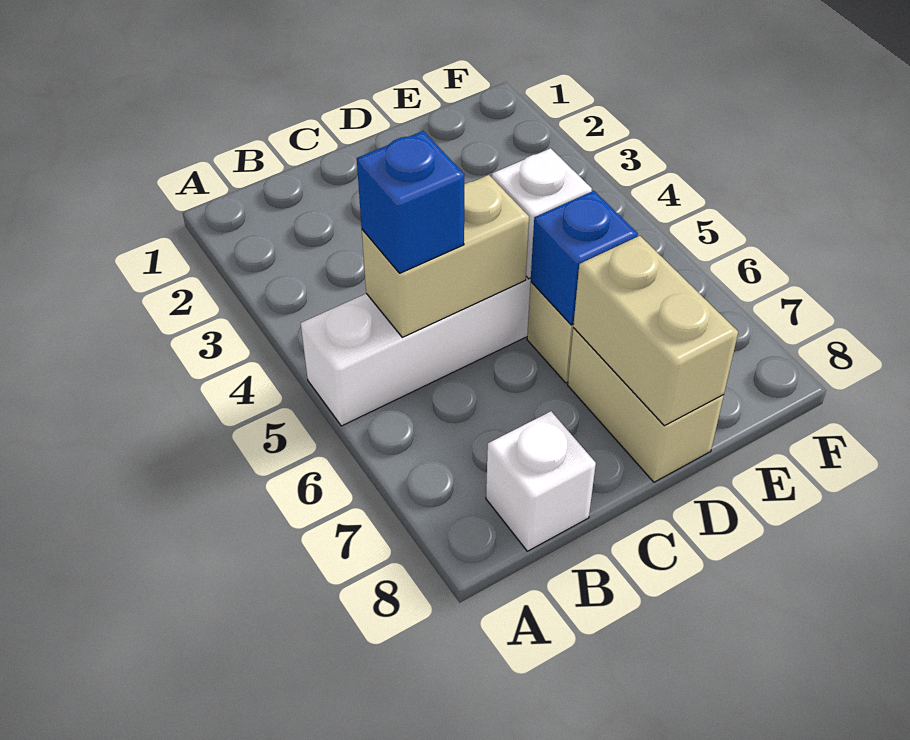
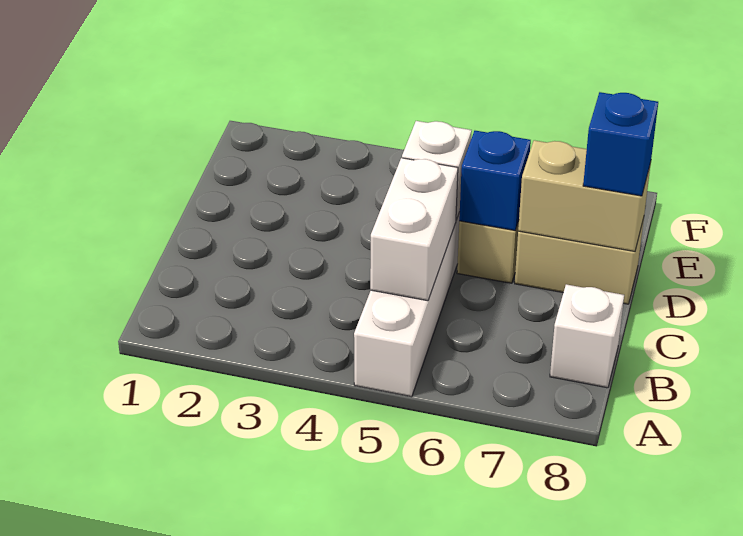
tan brick B5:C5 level 2 -> white brick B5:C5 level 2
blue brick B5 level 3 -> blue brick D8 level 3

